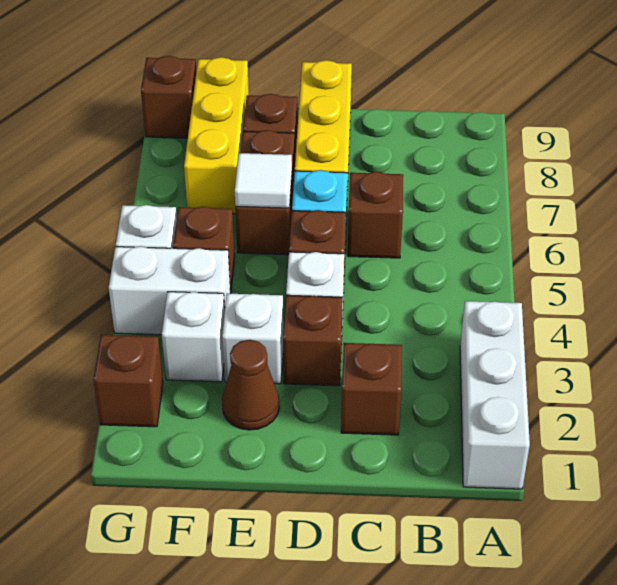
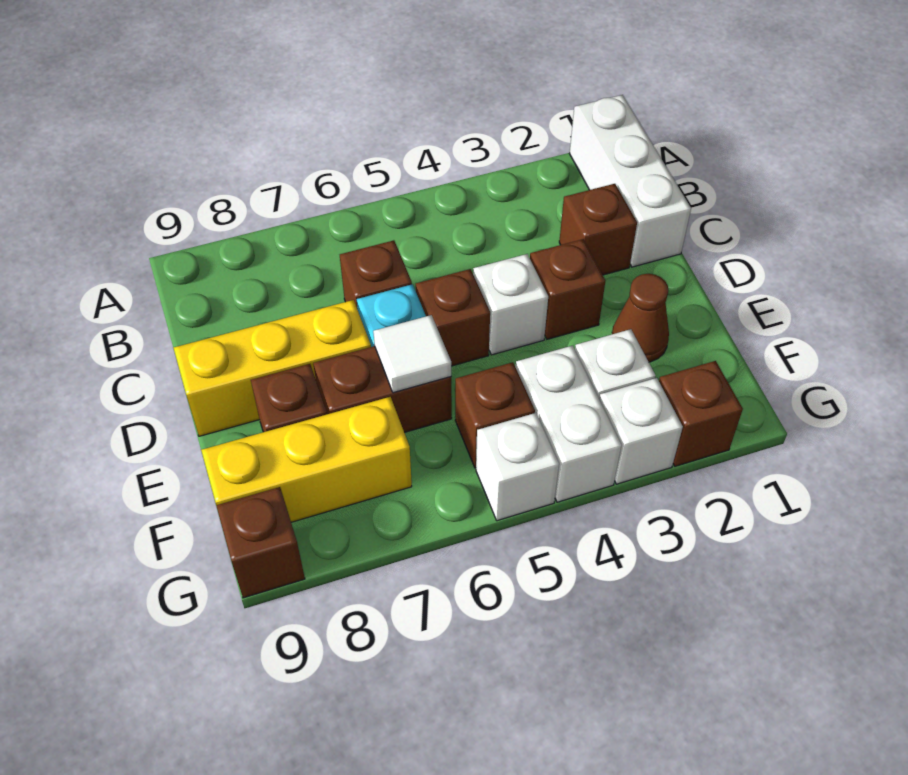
white brick A1:A3 level 1 -> white brick A1:C1 level 1
white brick E3 level 1 -> white brick G3 level 1

